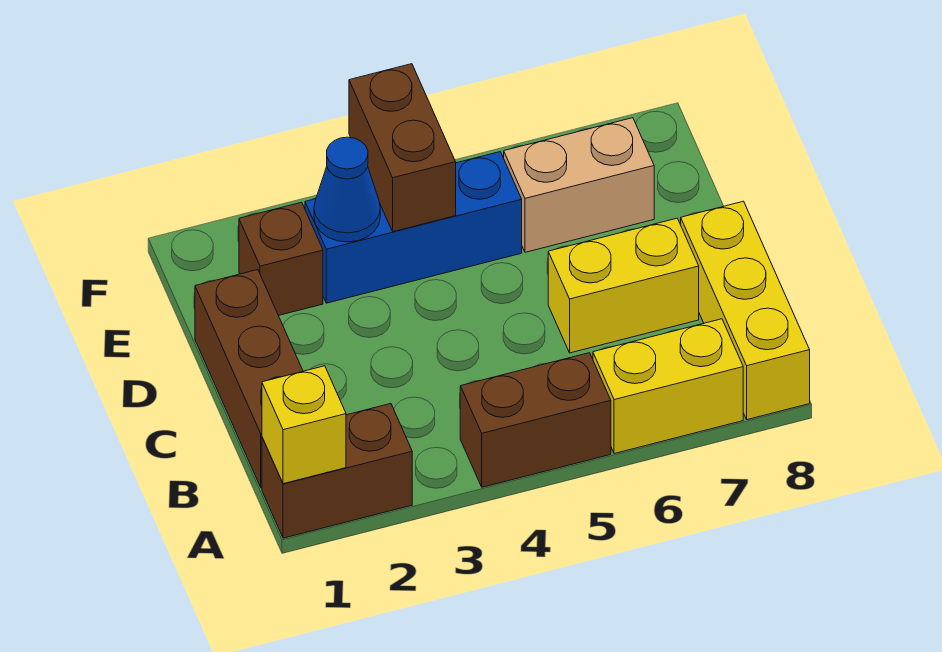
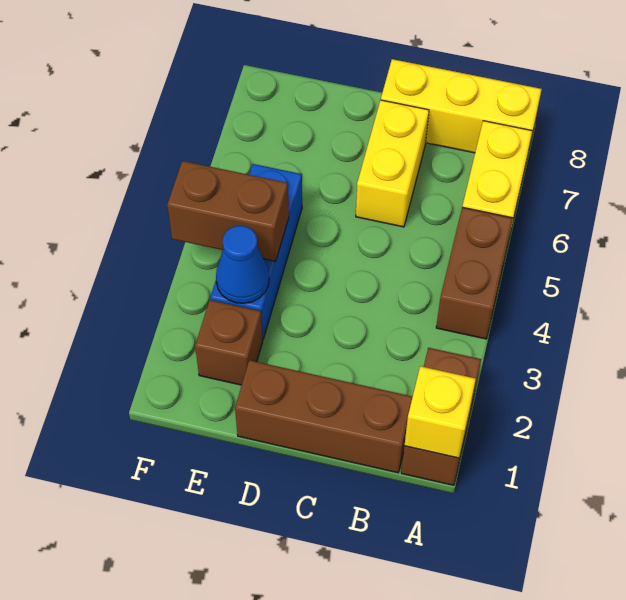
tan brick E6:E7 level 1 -> none

